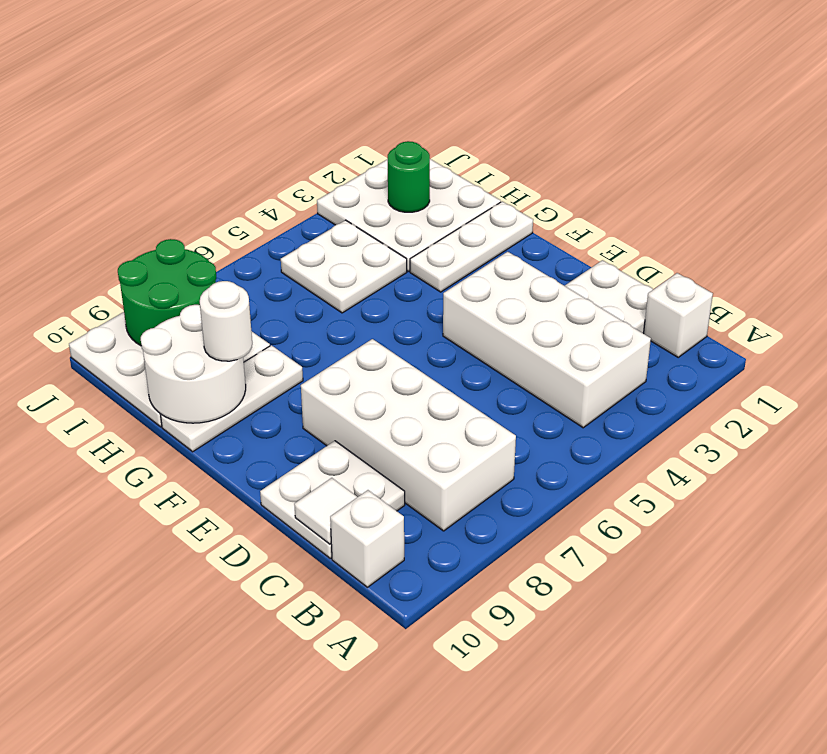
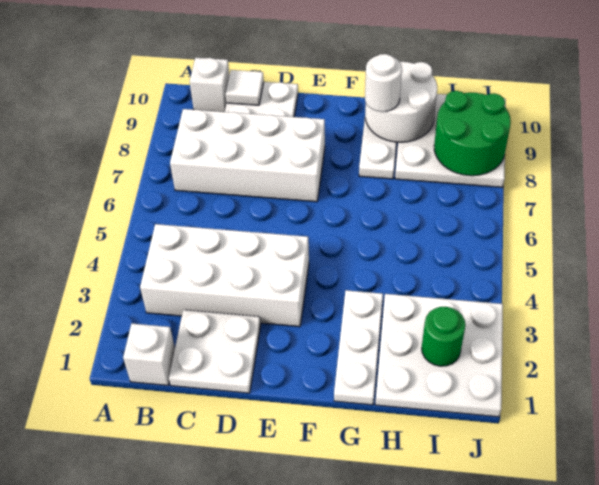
white plate H4:I5 level 1 -> none

